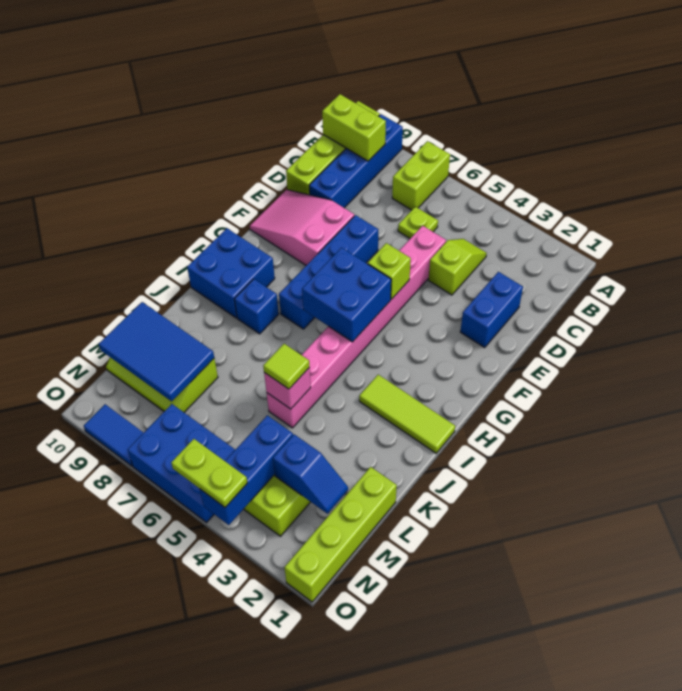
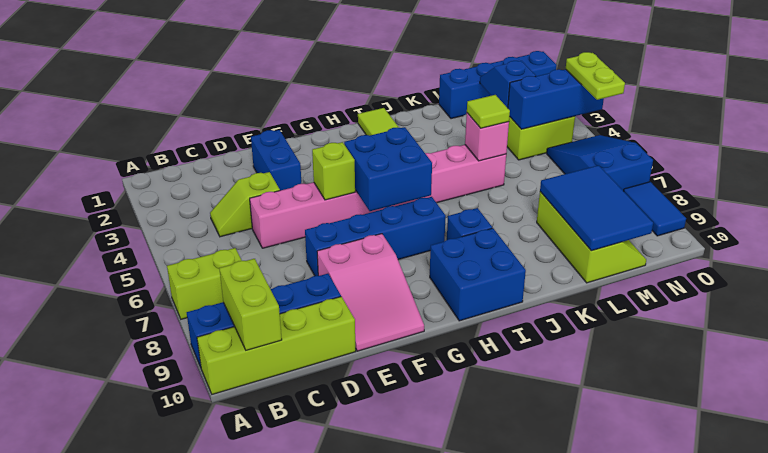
lime plate C6 level 1 -> none
blue brick D2:E2 level 1 -> blue brick E2:E3 level 1
lime brick L1:O1 level 1 -> blue brick L1:O1 level 1
blue brick N5:O7 level 1 -> blue slope N5:O7 level 1 top 7

